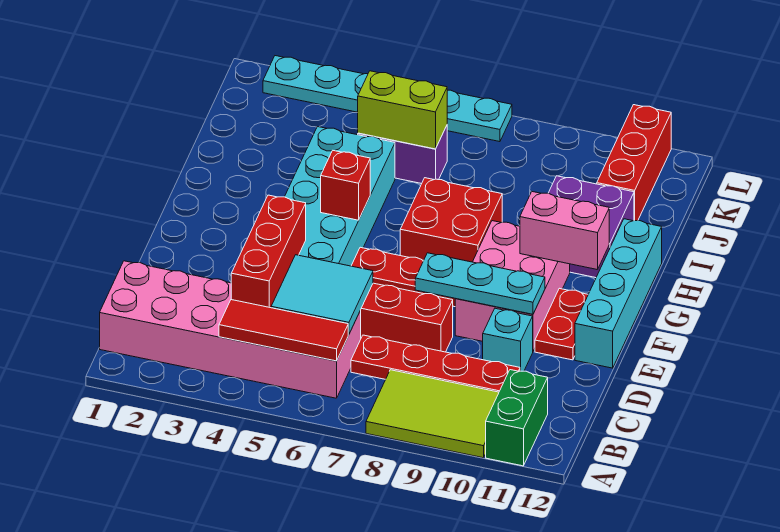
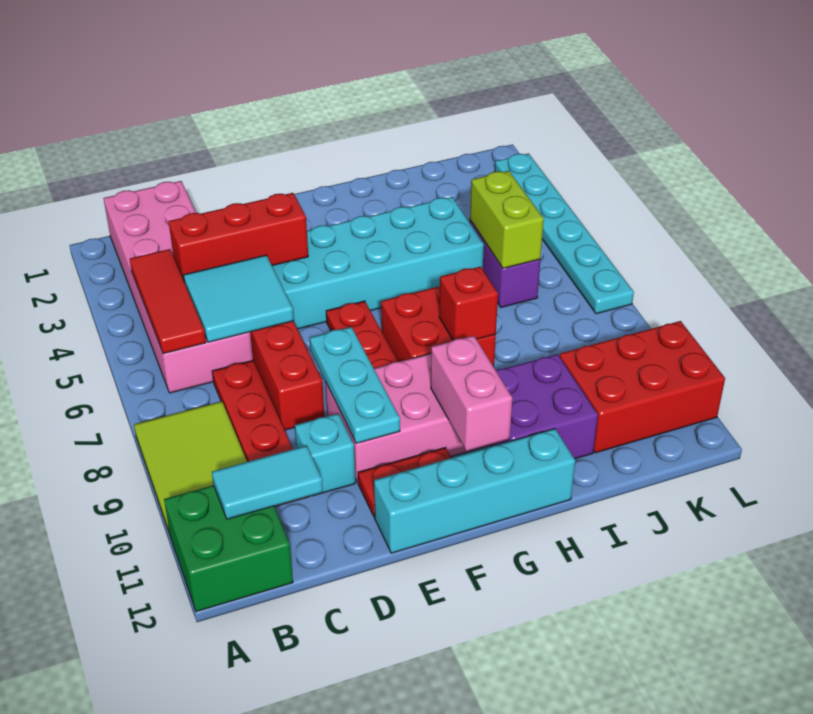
green brick A11:B11 level 1 -> green brick A11:B12 level 1
none -> cyan tile B11:C11 level 2
red brick G5 level 2 -> red brick H8 level 2
red brick J11:L11 level 1 -> red brick J10:L11 level 1

